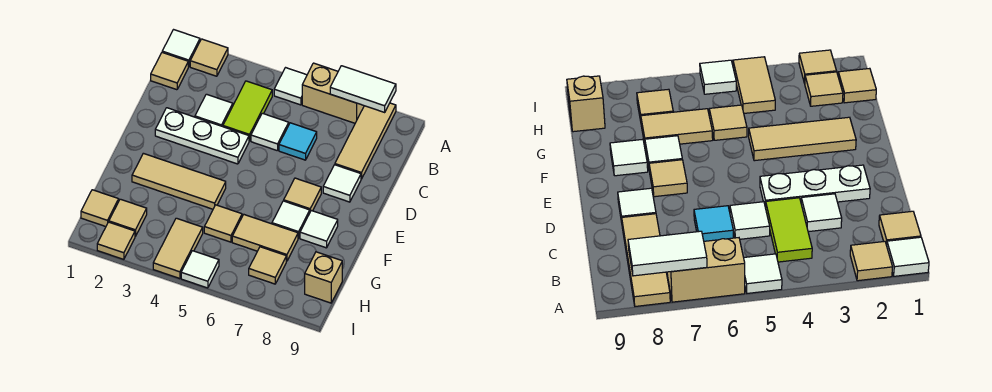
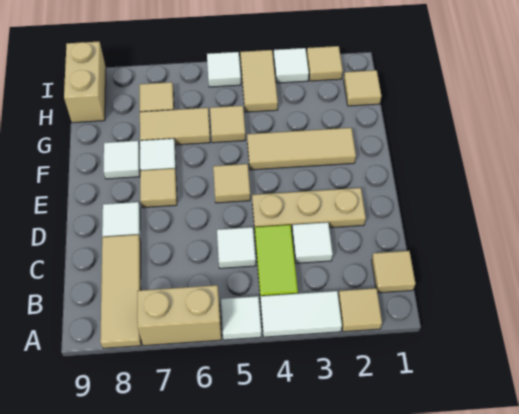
white tile A1 level 1 -> white tile I3 level 1
white tile A7:A8 level 2 -> white tile A3:A4 level 1
cyan tile C6 level 1 -> none
white plate D2:D4 level 1 -> tan plate D2:D4 level 1
tan tile H2 level 1 -> tan tile E5 level 1
tan brick H9 level 1 -> tan brick H9:I9 level 1

